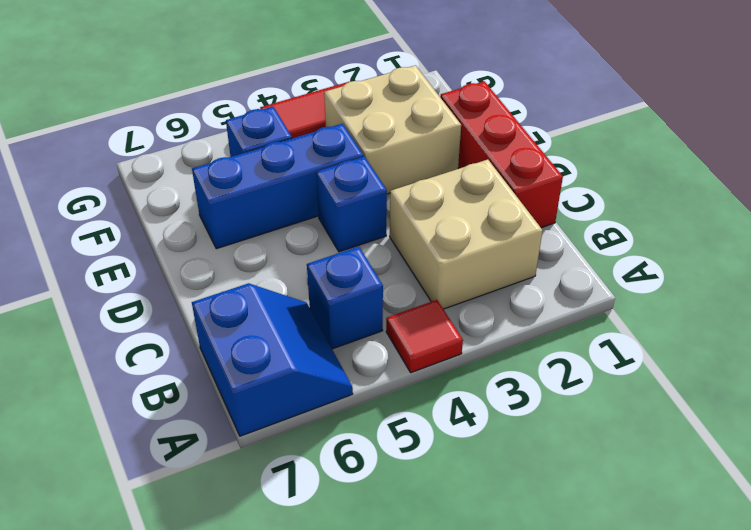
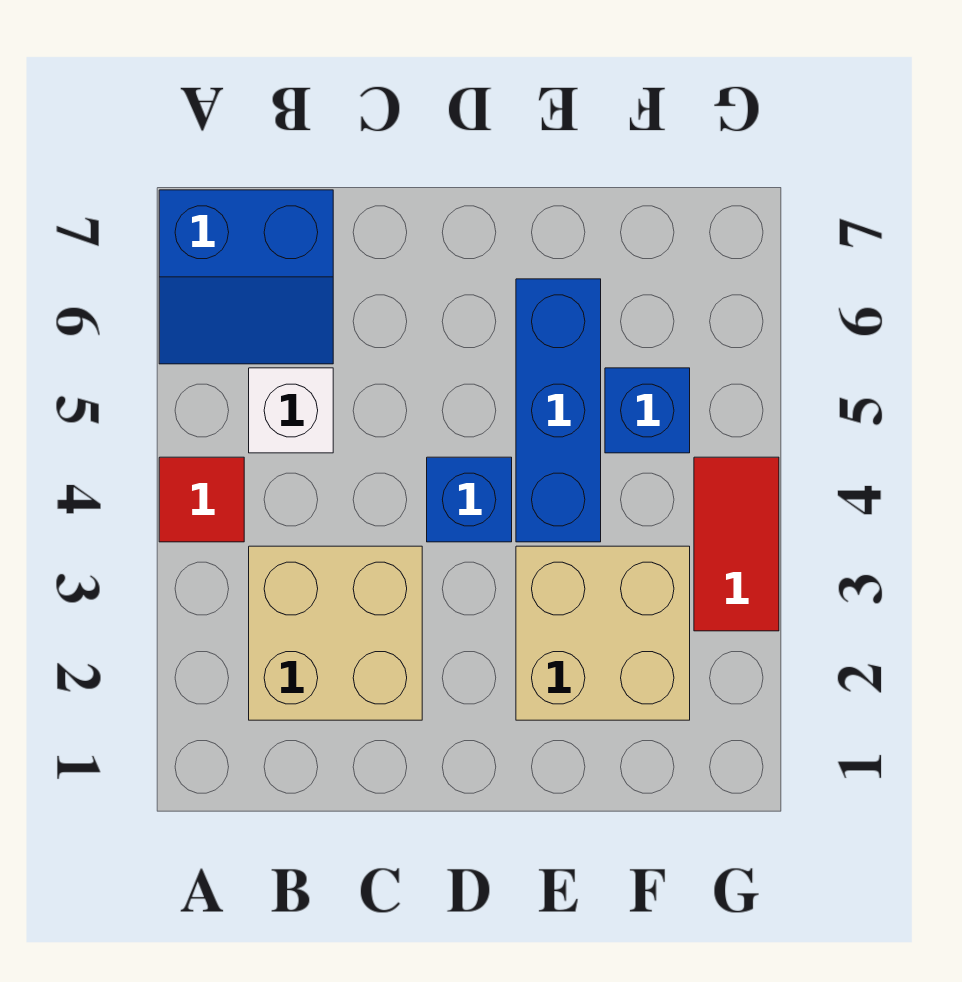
blue brick B5 level 1 -> white brick B5 level 1
red brick C1:E1 level 1 -> none

